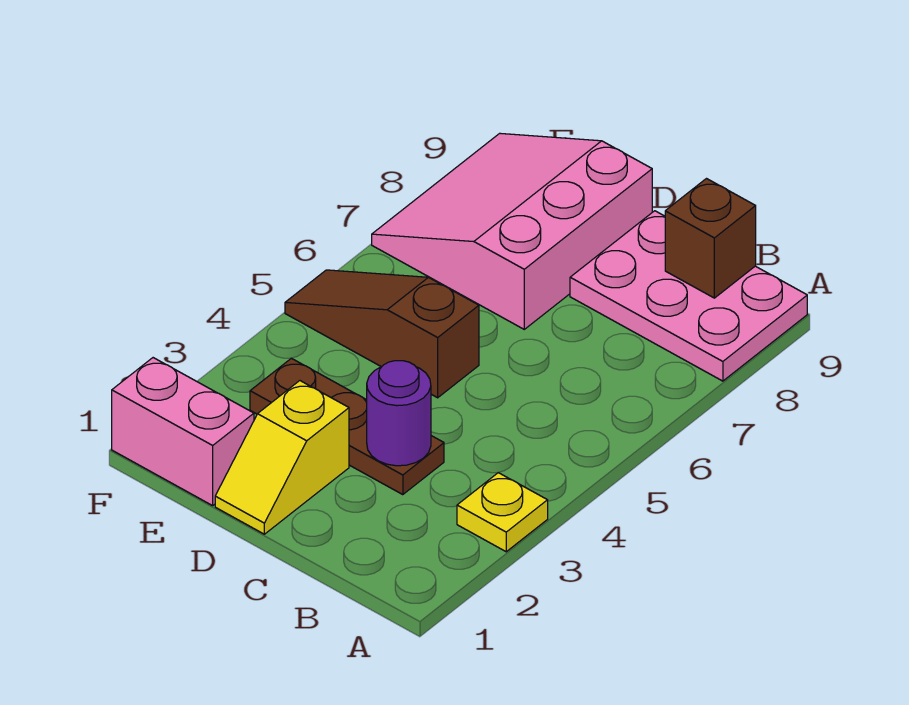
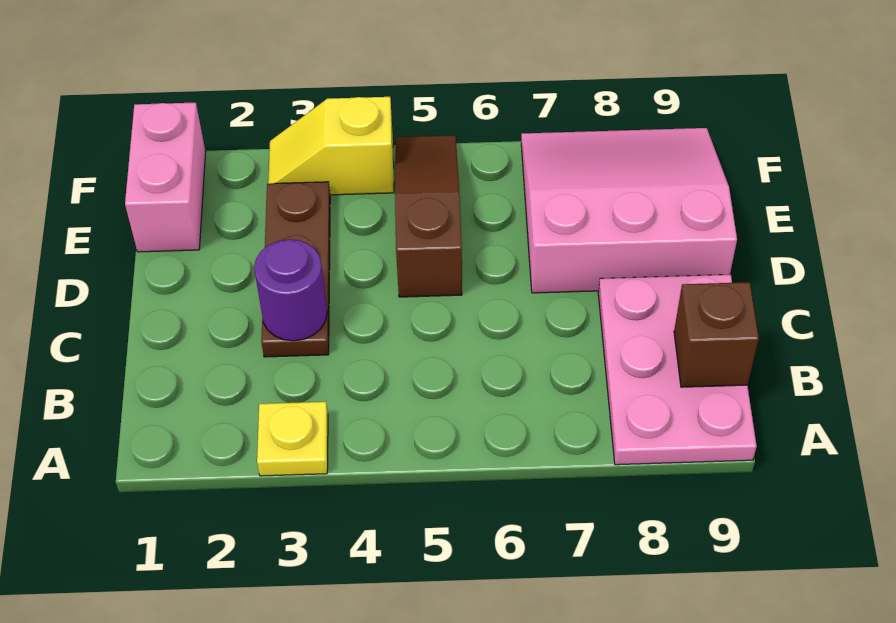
yellow slope D1:D2 level 1 top 2 -> yellow slope F3:F4 level 1 top 4

